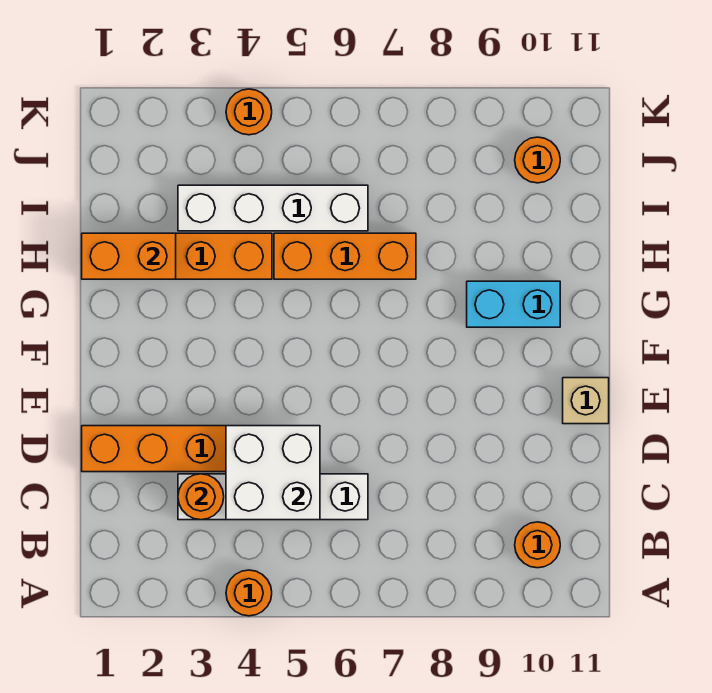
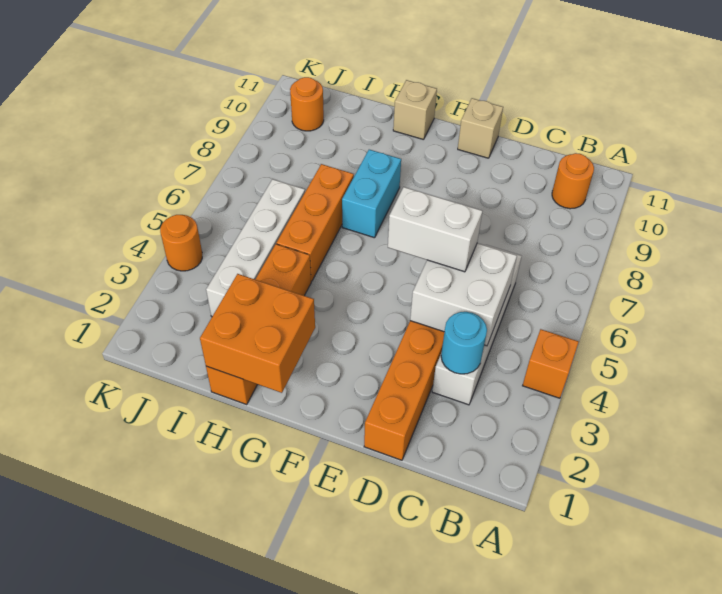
orange round brick A4 level 1 -> orange brick A4 level 1
orange round brick C3 level 2 -> cyan round brick C3 level 2
none -> white brick D5:E5 level 3
cyan brick G9:G10 level 1 -> cyan brick G7:G8 level 1
none -> tan brick G11 level 1
orange brick H1:H2 level 2 -> orange brick G1:H2 level 2

